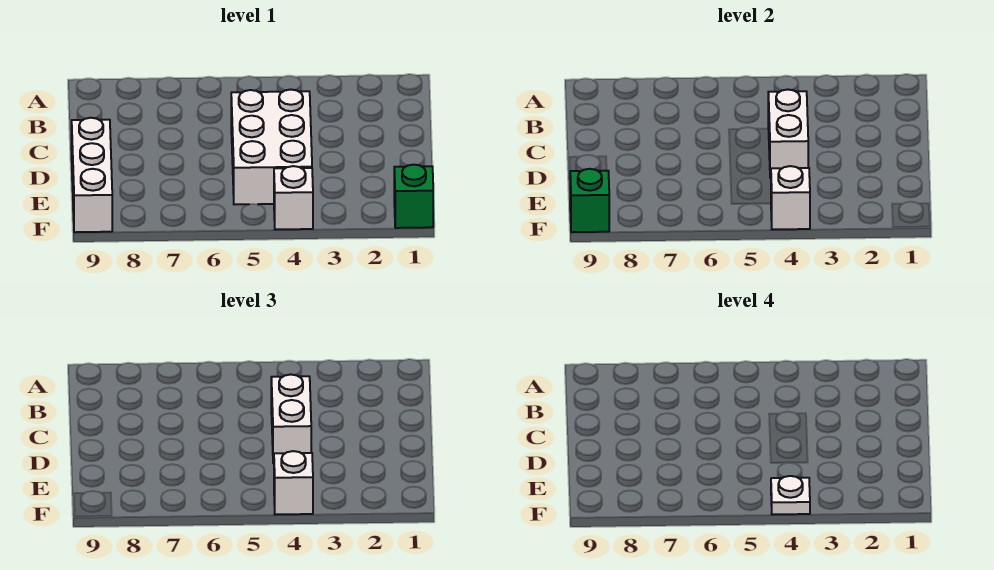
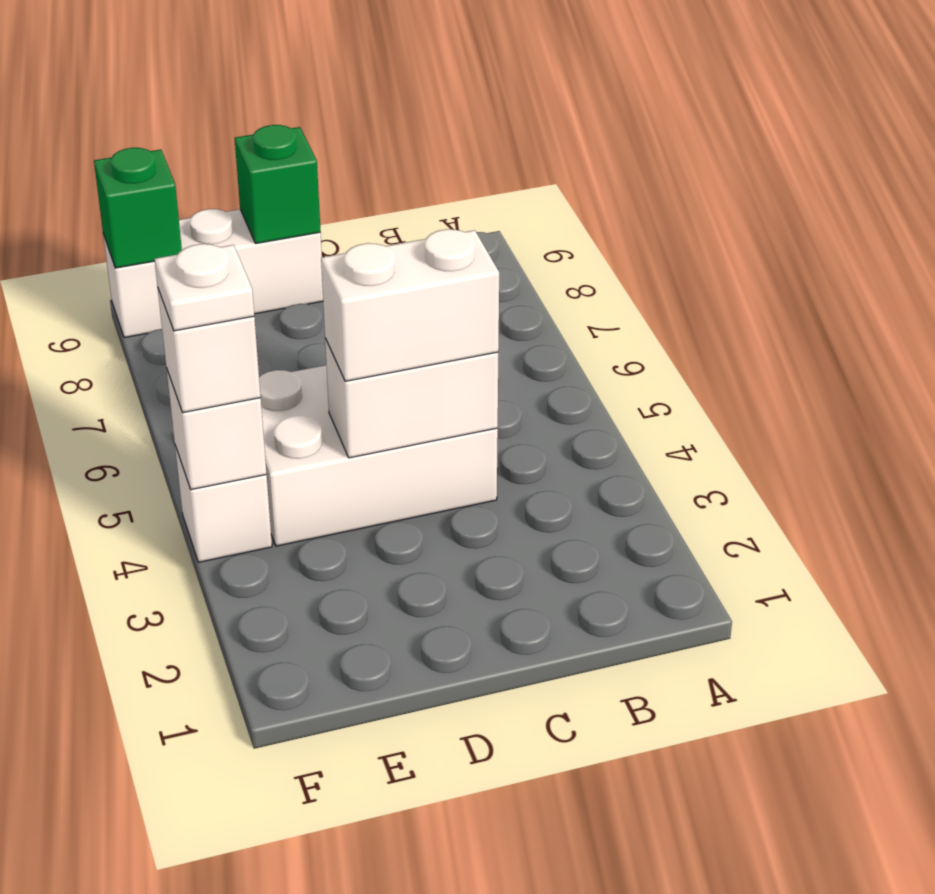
green brick F1 level 1 -> green brick D9 level 2

